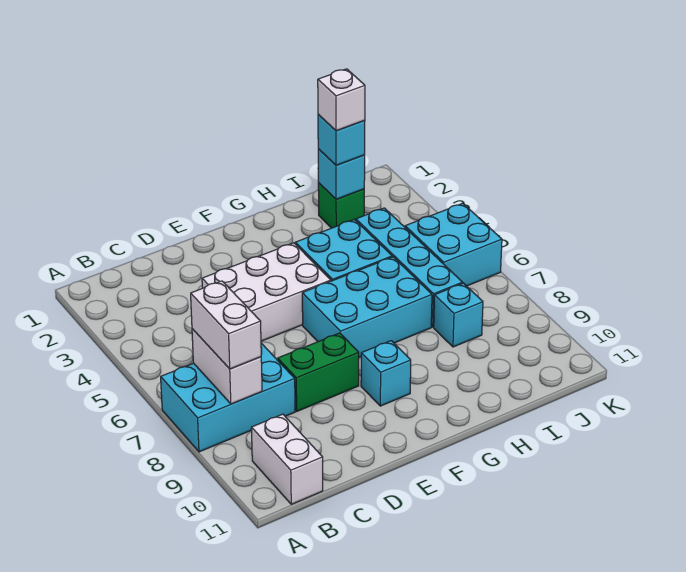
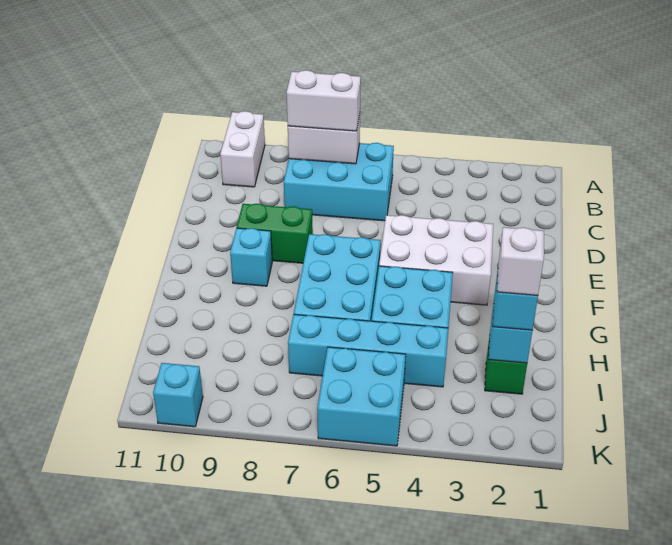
cyan brick A7:C8 level 1 -> cyan brick B6:C8 level 1
white brick B10:B11 level 1 -> white brick A10:B10 level 1
white brick D4:F5 level 1 -> white brick E3:F5 level 1
green brick D8:E8 level 1 -> green brick E8:E9 level 1
cyan brick I8 level 1 -> cyan brick K10 level 1

